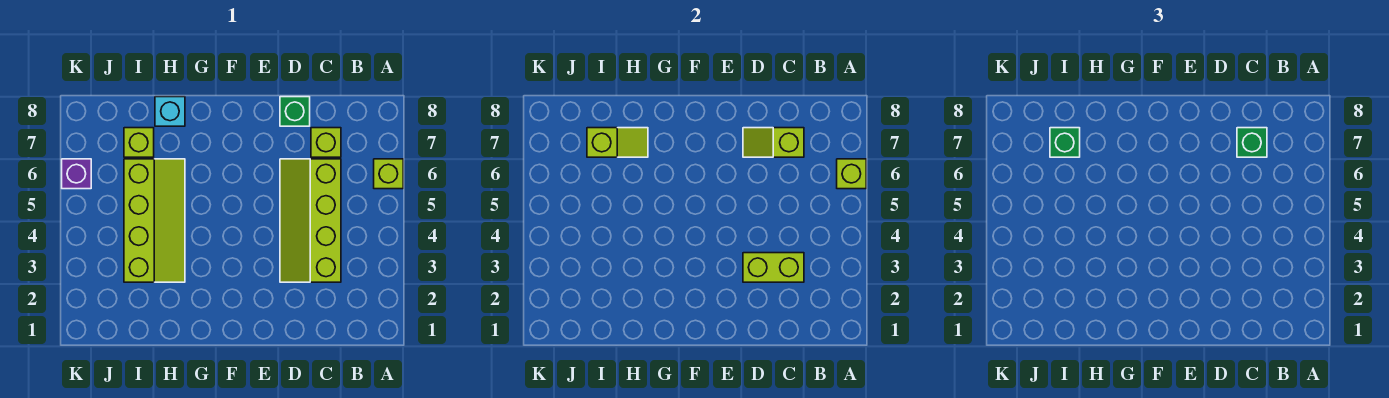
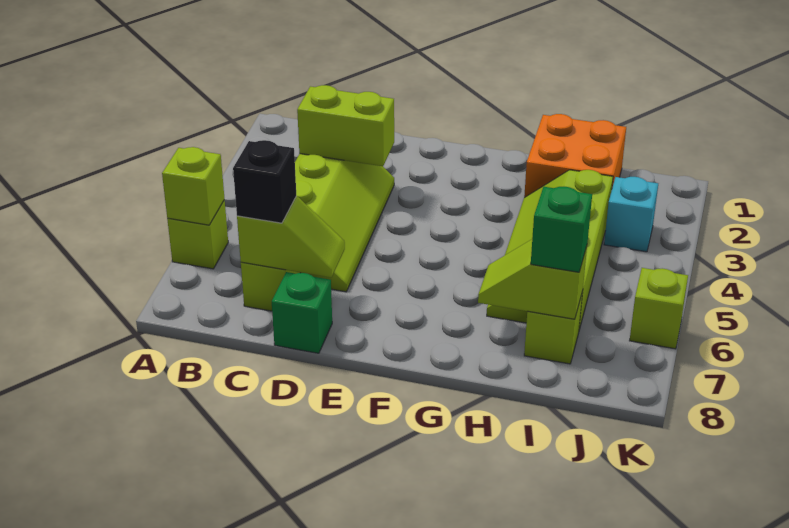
green brick C7 level 3 -> black brick C7 level 3
none -> orange brick H1:I2 level 1
cyan brick H8 level 1 -> cyan brick J3 level 1
purple brick K6 level 1 -> lime brick K6 level 1

